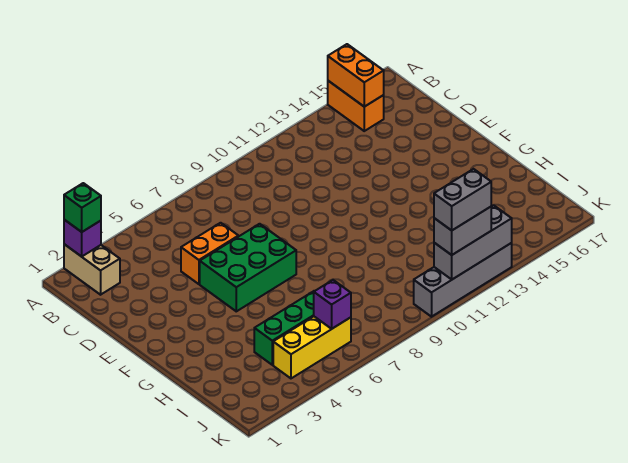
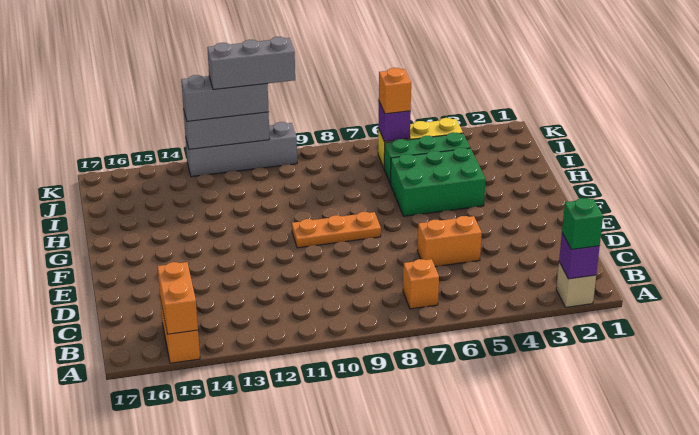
tan brick A2:B2 level 1 -> tan brick A2 level 1
none -> orange brick B7 level 1
green brick E5:F7 level 1 -> green brick G4:H6 level 1
none -> orange plate F8:F10 level 1
none -> orange brick J6 level 3
grey brick K11:K12 level 3 -> grey brick K11:K13 level 3
grey brick K11:K12 level 4 -> grey brick K10:K12 level 4

